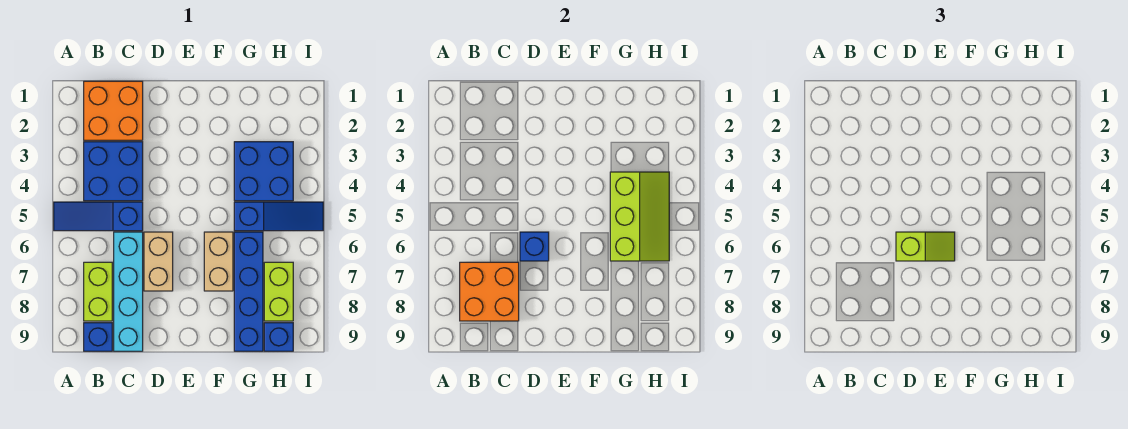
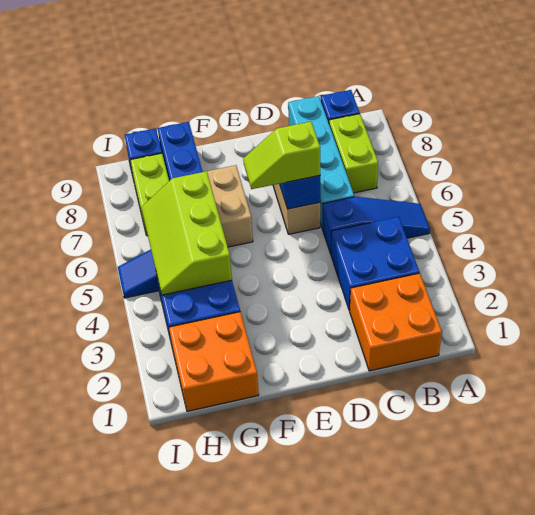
orange brick B7:C8 level 2 -> orange brick G1:H2 level 1

